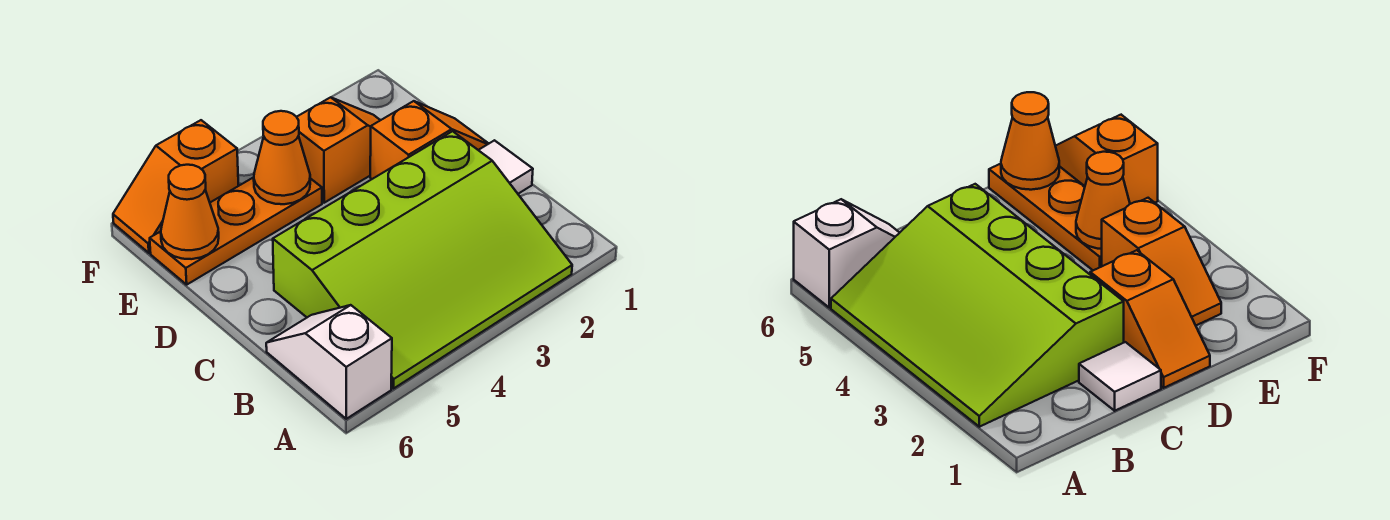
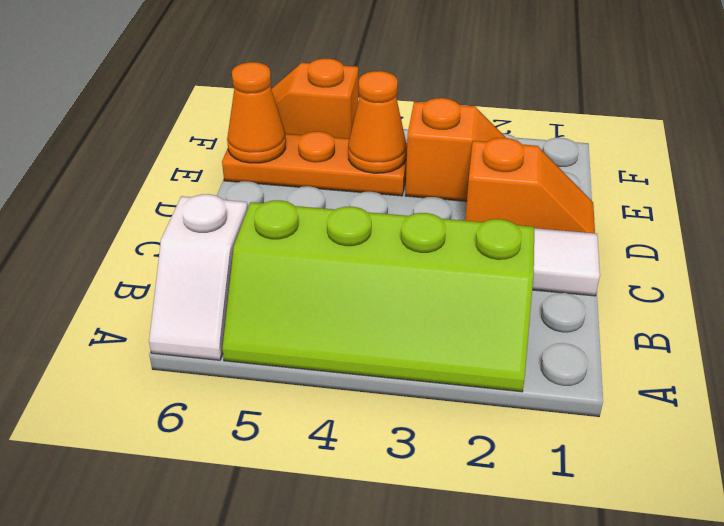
lime slope A2:C5 level 1 top C -> lime slope A2:B5 level 1 top B
white slope A6:B6 level 1 top A -> white slope A6:B6 level 1 top B

